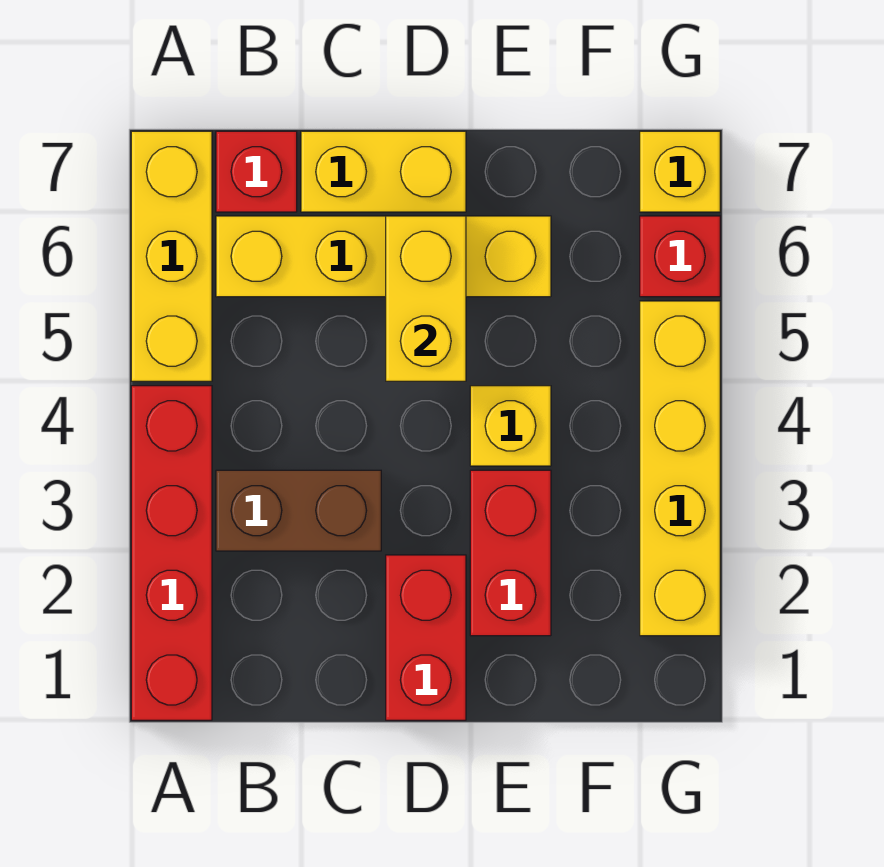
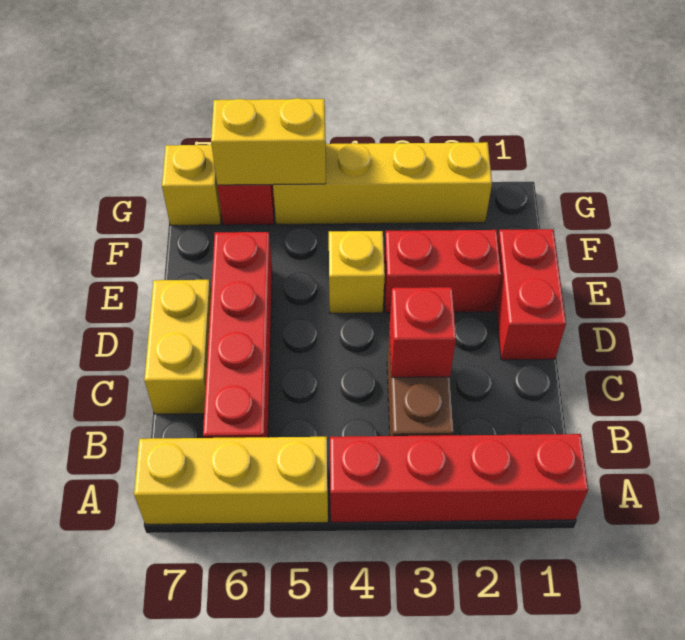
yellow brick B6:E6 level 1 -> red brick B6:E6 level 1
red brick B7 level 1 -> red brick C3 level 2
red brick D1:D2 level 1 -> red brick D1:E1 level 1
yellow brick D5:D6 level 2 -> yellow brick G5:G6 level 2

